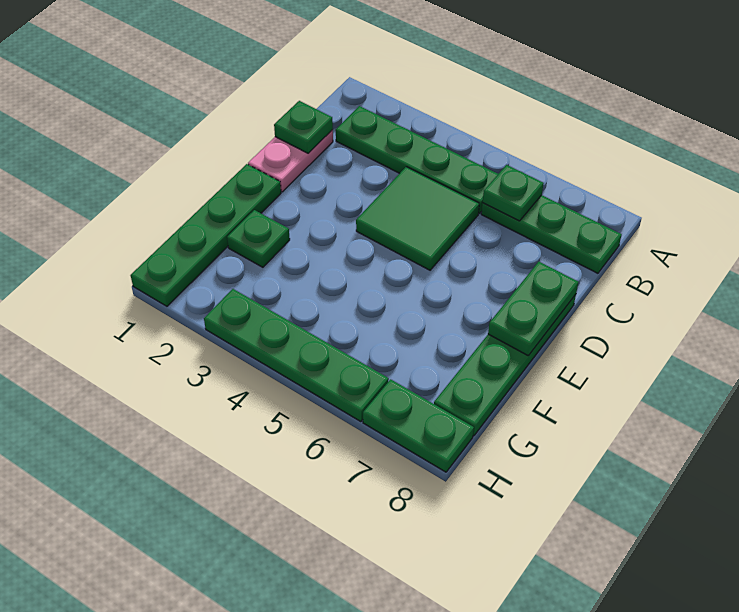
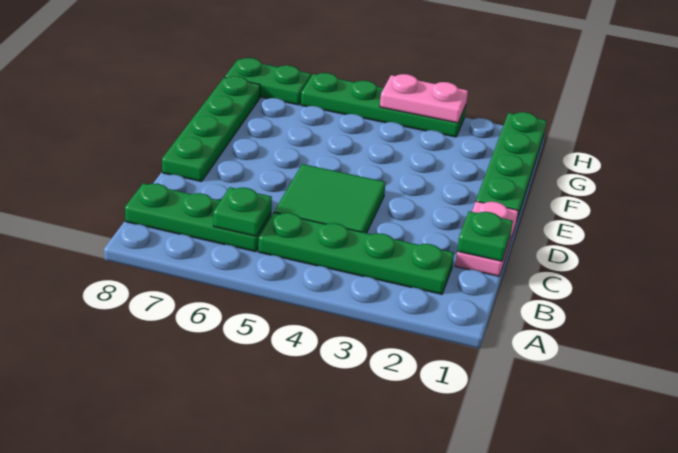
green plate D8:E8 level 2 -> none
green plate F2 level 1 -> none
none -> pink plate H3:H4 level 2

